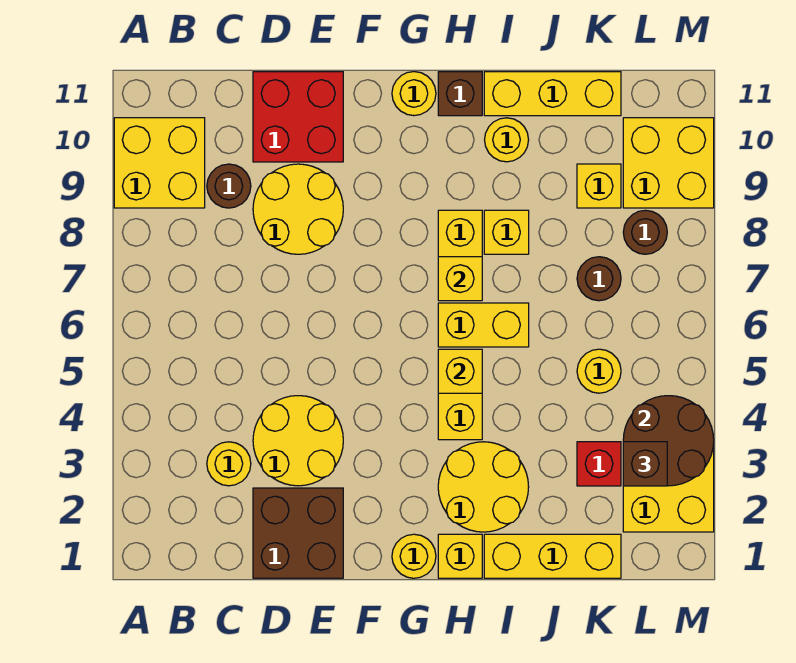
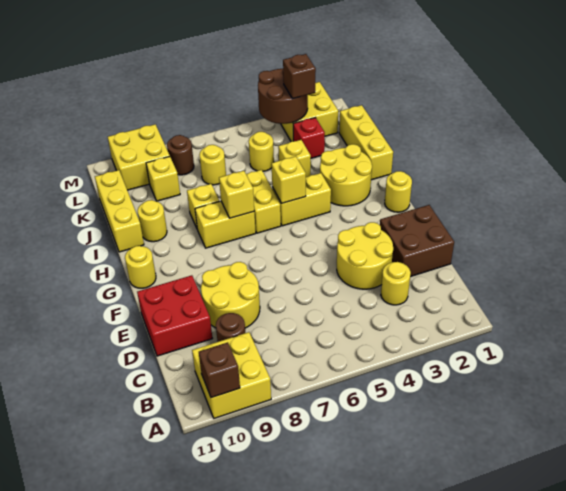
yellow brick H1 level 1 -> yellow brick J4 level 1
brown brick H11 level 1 -> brown brick A10 level 2
brown round brick K7 level 1 -> yellow round brick K7 level 1

